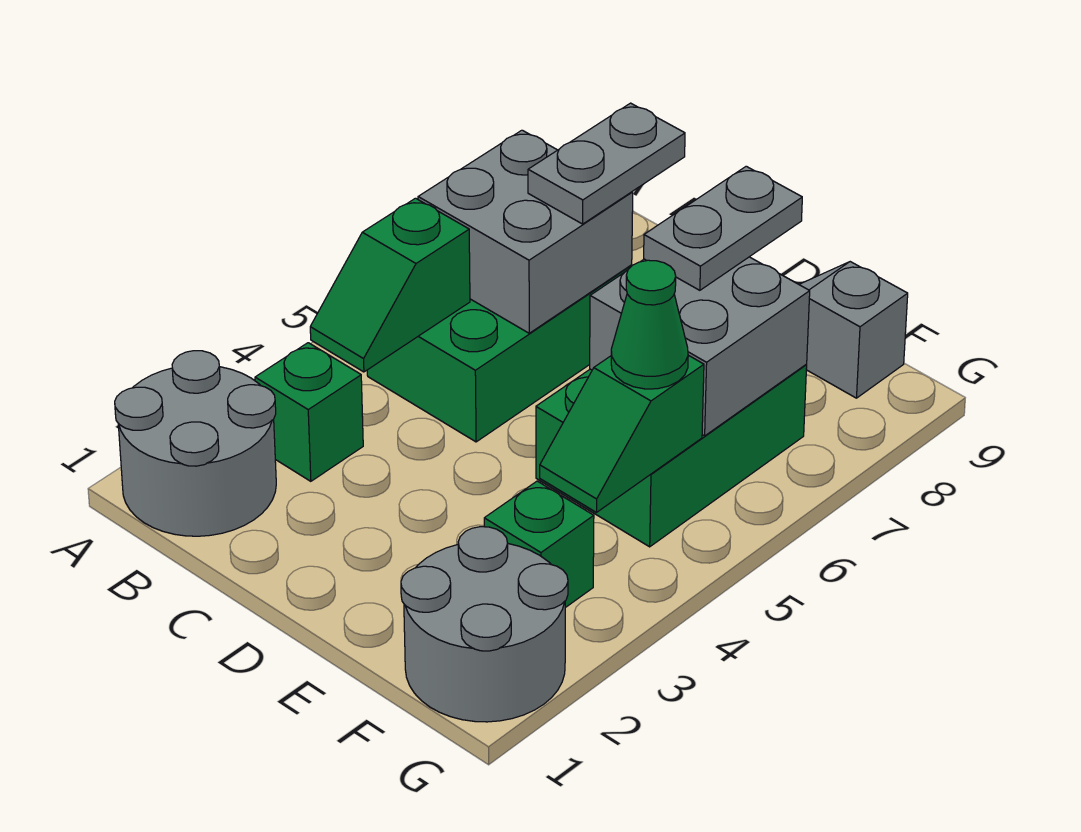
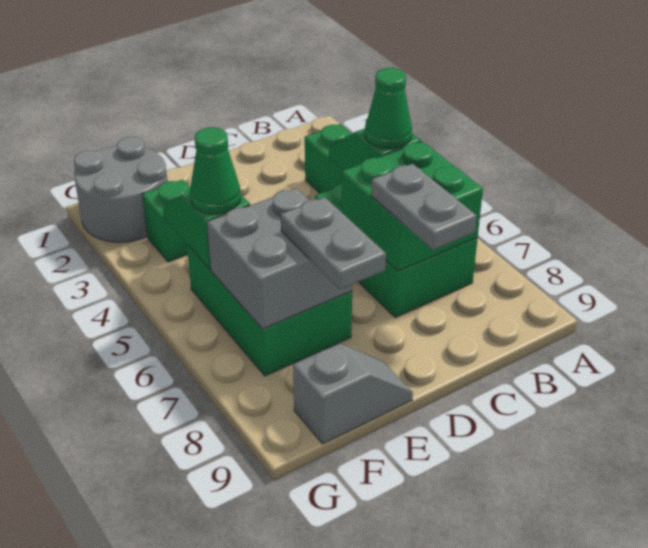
grey round brick A1:B2 level 1 -> none
none -> green cone B5 level 3
grey brick B6:C7 level 2 -> green brick B6:C7 level 2

